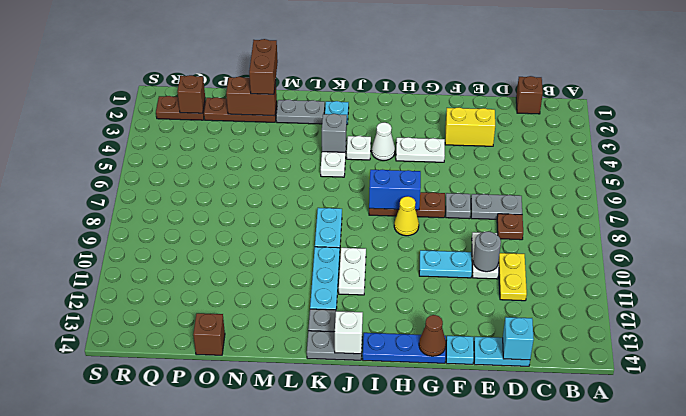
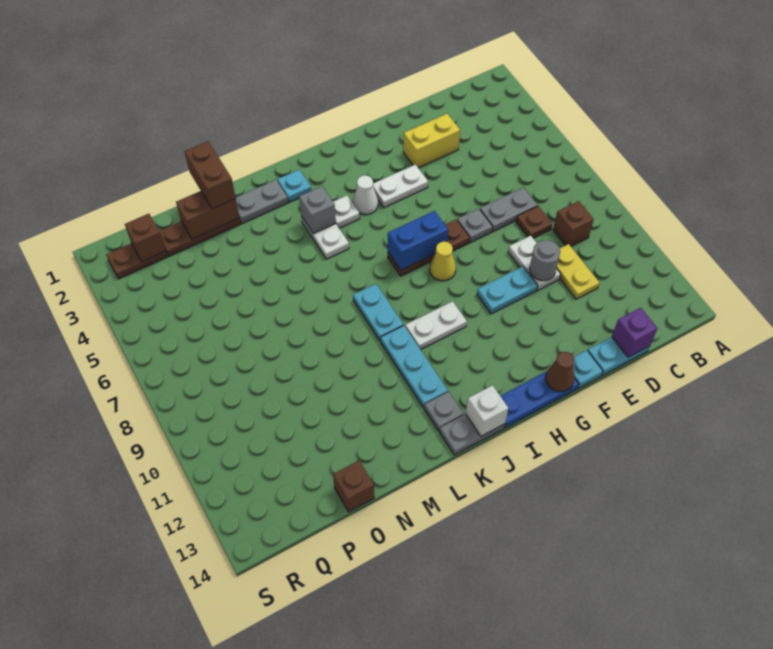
brown brick C1 level 1 -> brown brick C9 level 1
cyan brick D14 level 2 -> purple brick D14 level 2
white plate J10:J11 level 1 -> white plate I10:J10 level 1

